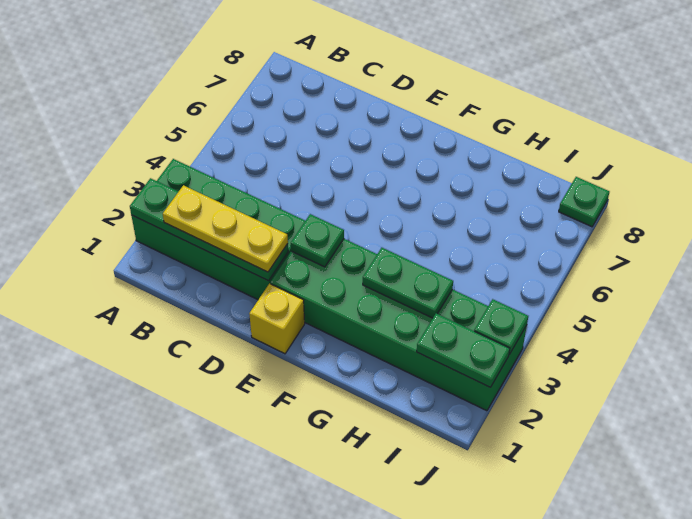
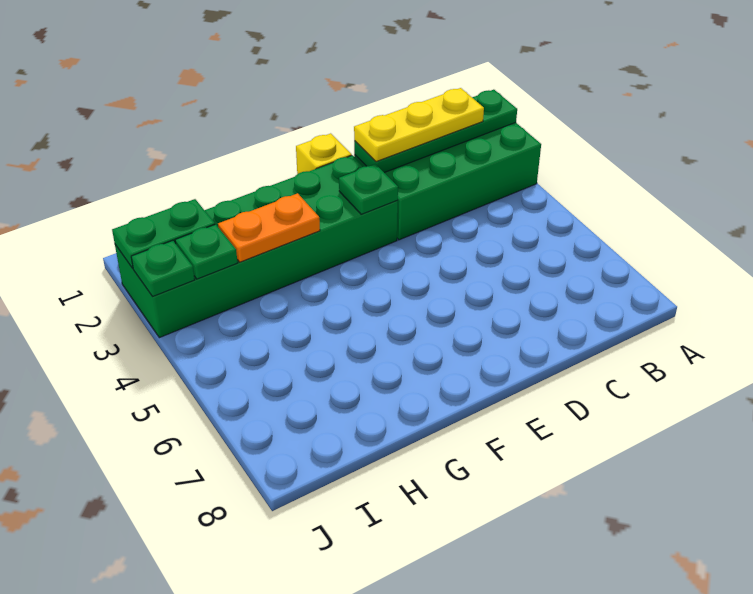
green plate G3:H3 level 2 -> orange plate G3:H3 level 2
green plate J8 level 1 -> green plate I3 level 2

